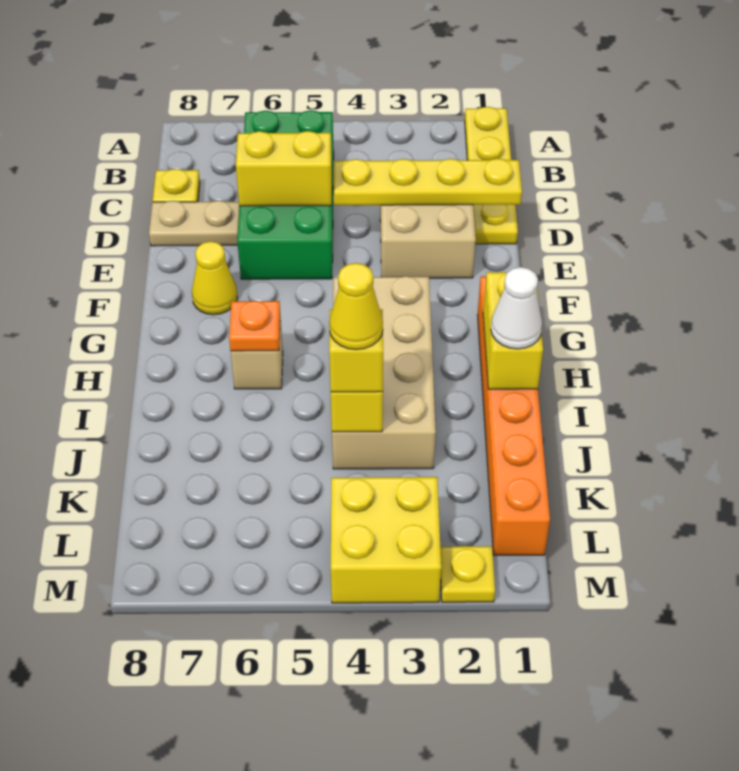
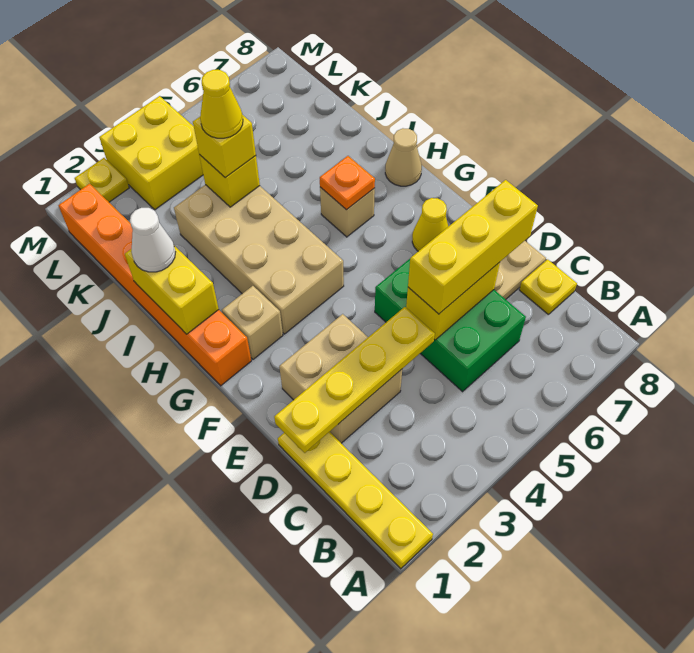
green brick B5:E6 level 1 -> green brick C5:E6 level 1
none -> yellow brick D5:D7 level 3
none -> tan brick G2 level 1
none -> tan cone H8 level 1

